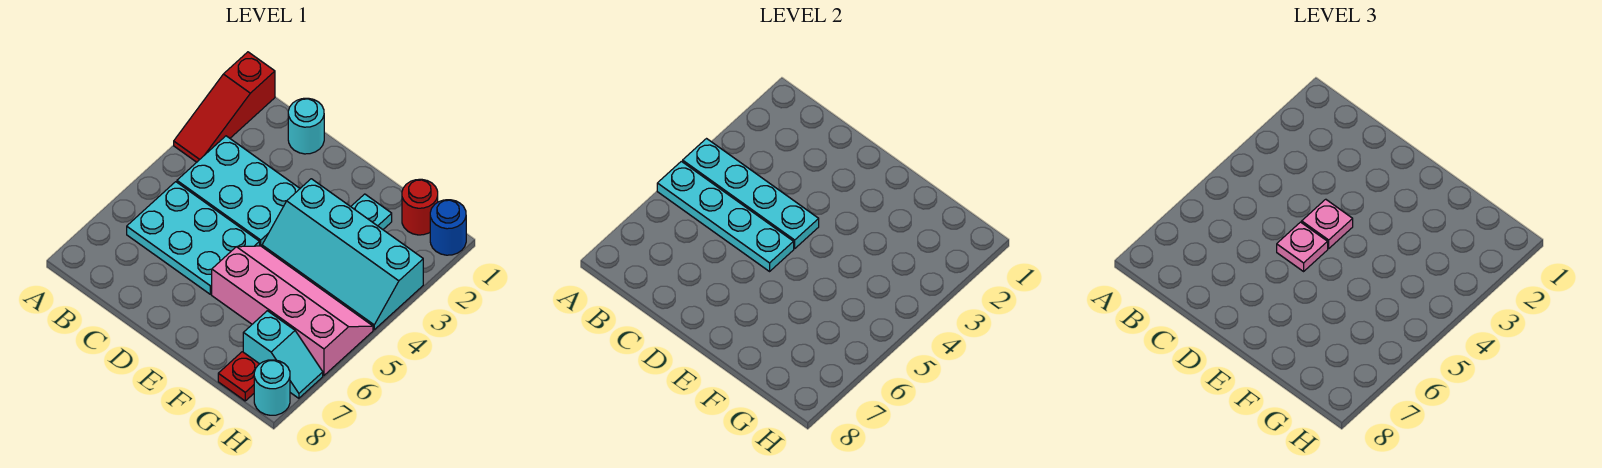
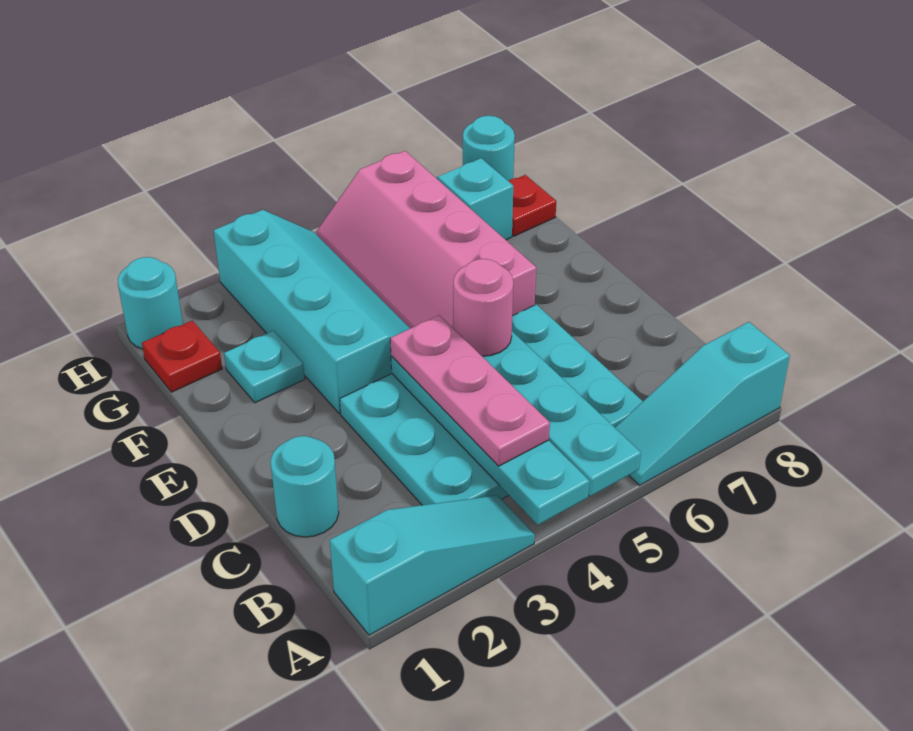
red slope A1:A3 level 1 top 1 -> cyan slope A1:A3 level 1 top 1
none -> cyan slope A6:A8 level 1 top 8
pink plate D4 level 3 -> pink plate B4:D4 level 3
pink plate D5 level 3 -> pink round brick D5 level 3
red round brick G1 level 1 -> red plate G1 level 1
blue round brick H1 level 1 -> cyan round brick H1 level 1

